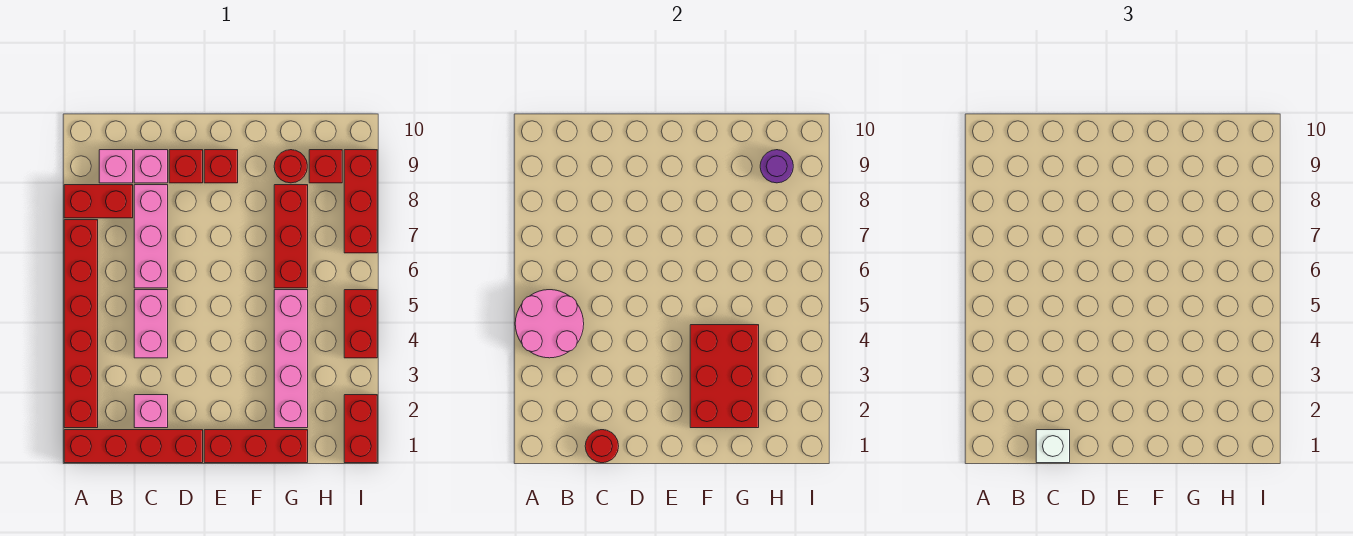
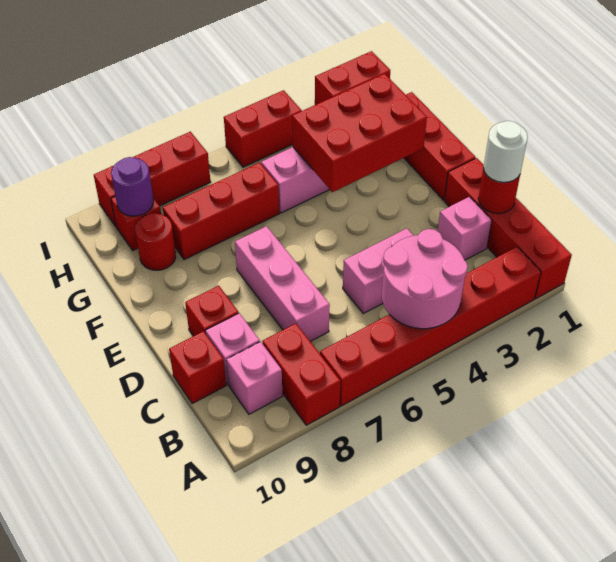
white brick C1 level 3 -> white round brick C1 level 3
pink brick C6:C8 level 1 -> pink brick C7:E7 level 1
red brick E9 level 1 -> red brick C10 level 1

